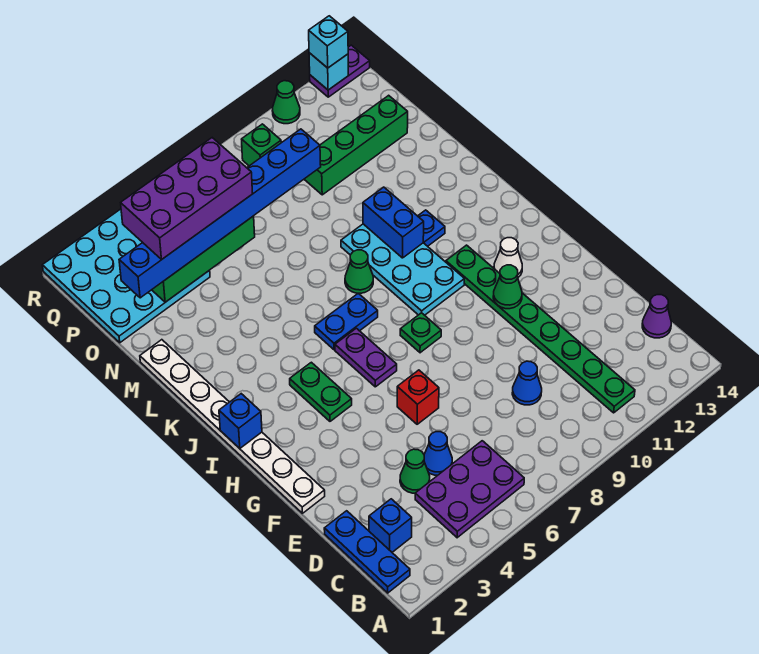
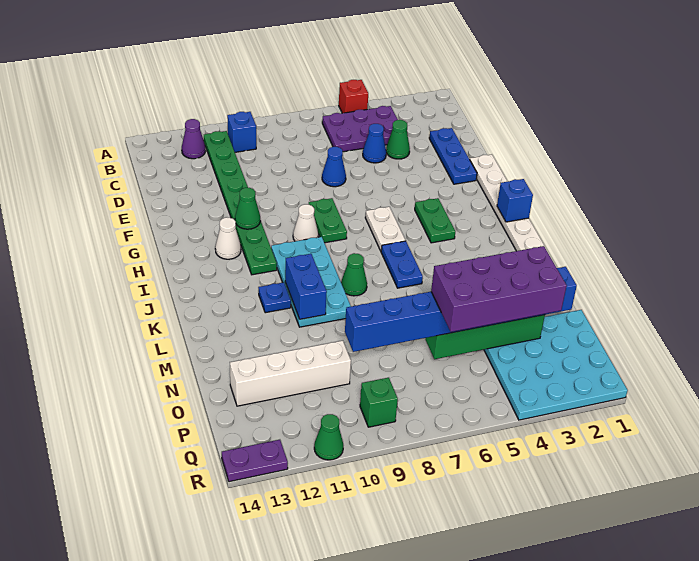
blue plate B1:D1 level 1 -> blue plate D2:F2 level 1
blue brick C2 level 1 -> blue brick B10 level 1
purple cone C14 level 1 -> purple cone B12 level 1
blue cone D9 level 1 -> blue cone E7 level 1
red brick F6 level 1 -> red brick A5 level 1
purple plate H6:I6 level 1 -> white plate H6:I6 level 1
green plate H8 level 1 -> green plate G8:H8 level 1
none -> white cone H9 level 1
blue plate J6:J7 level 1 -> blue plate J6:K6 level 1
green brick O10:O13 level 1 -> white brick O10:O13 level 1
cyan brick R13 level 2 -> none
cyan brick R13 level 3 -> none

